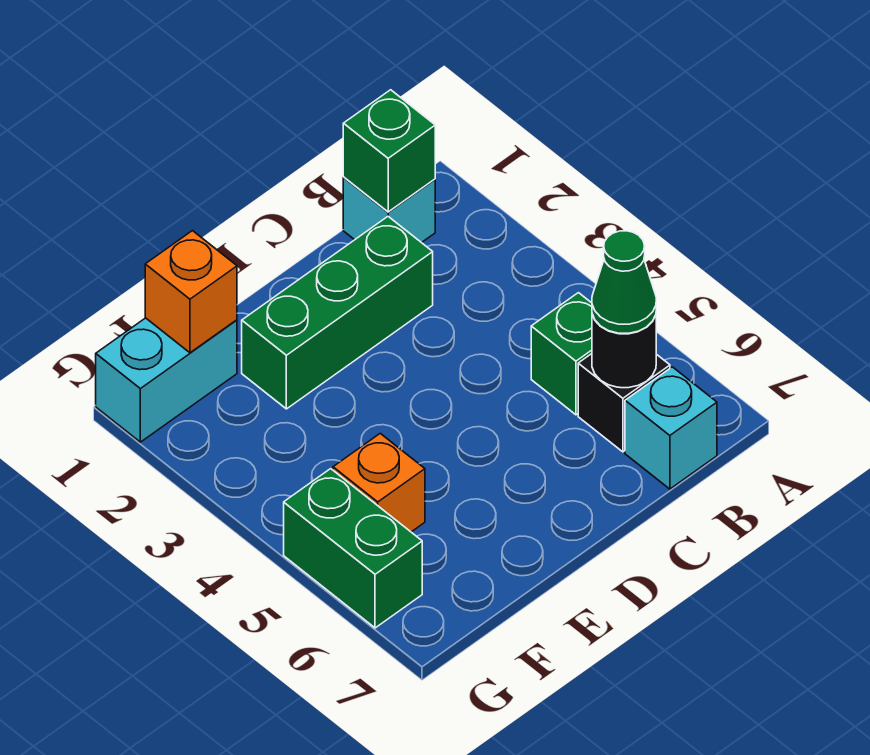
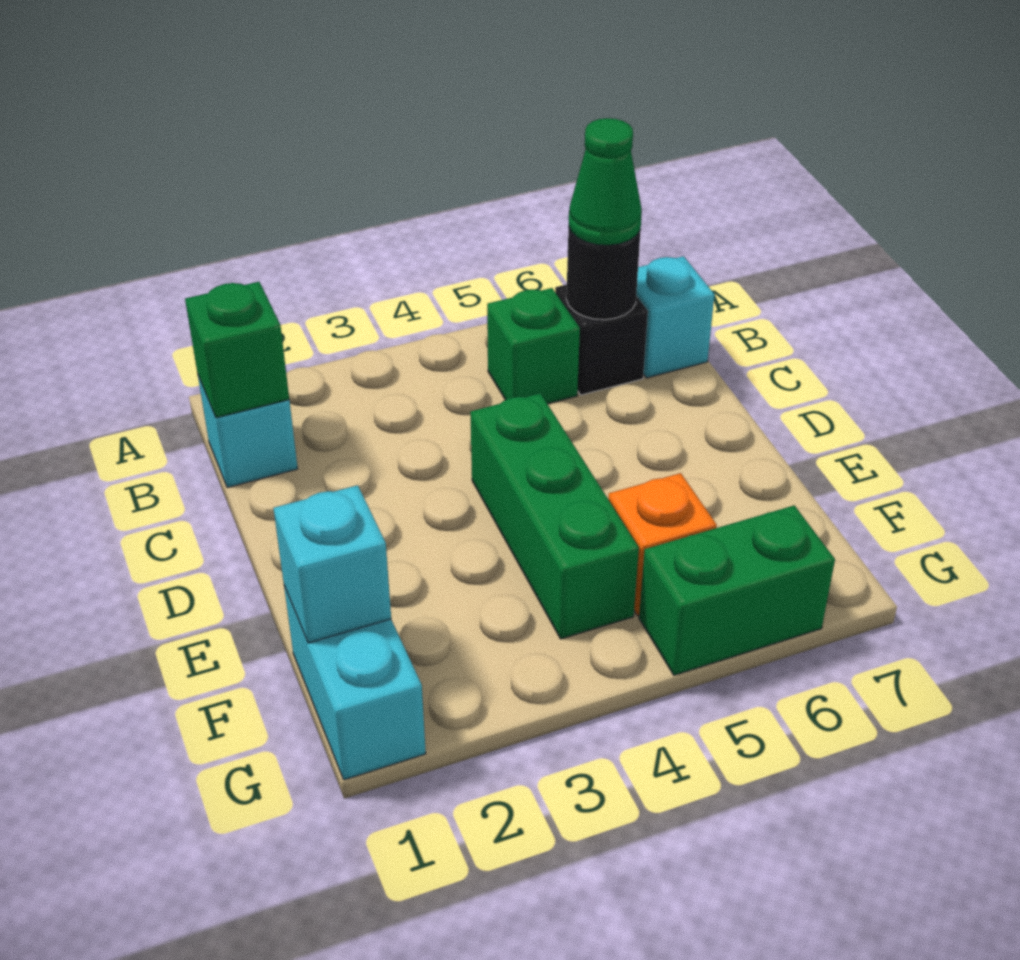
green brick C2:E2 level 1 -> green brick D4:F4 level 1
orange brick F1 level 2 -> cyan brick F1 level 2

